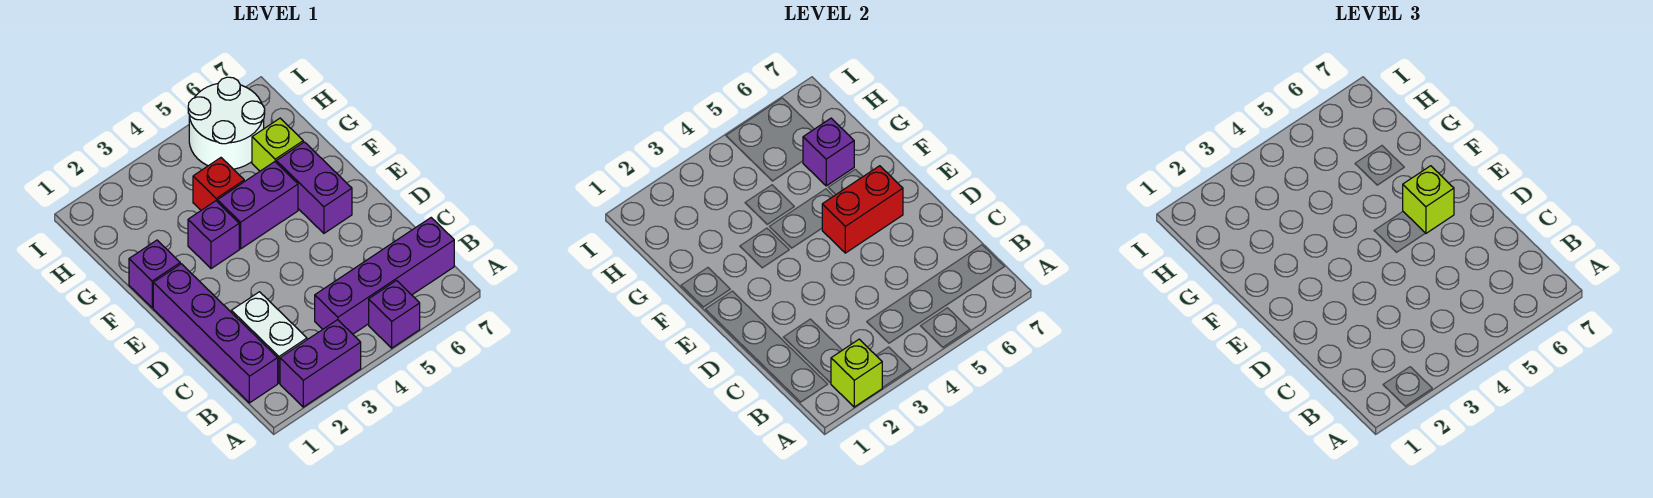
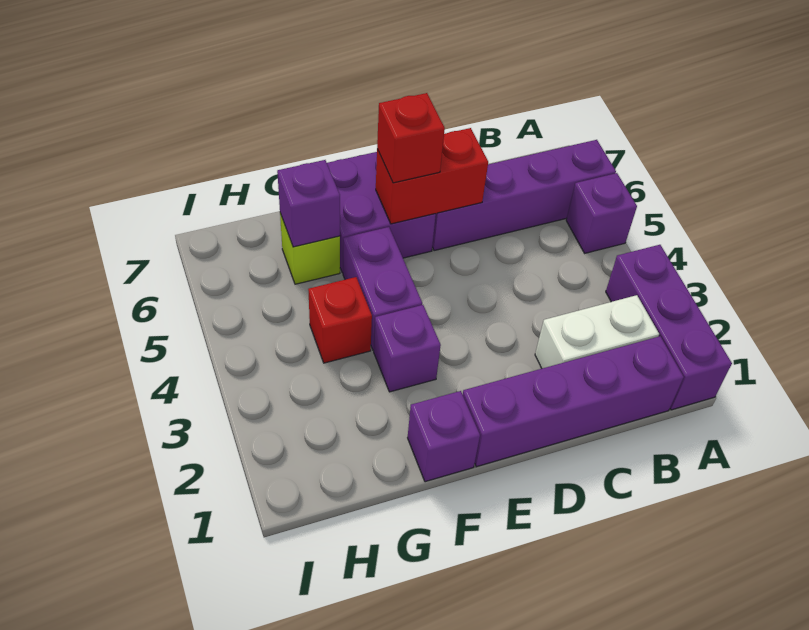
purple brick A2:A3 level 1 -> purple brick A1:A3 level 1
lime brick A2 level 2 -> none
purple brick B4:B7 level 1 -> purple brick A6:D6 level 1
red brick E5:E6 level 2 -> red brick D6:E6 level 2
purple brick E6:F6 level 1 -> purple brick E6:F7 level 1
lime brick E6 level 3 -> red brick E6 level 3
white round brick H5:I6 level 1 -> none

